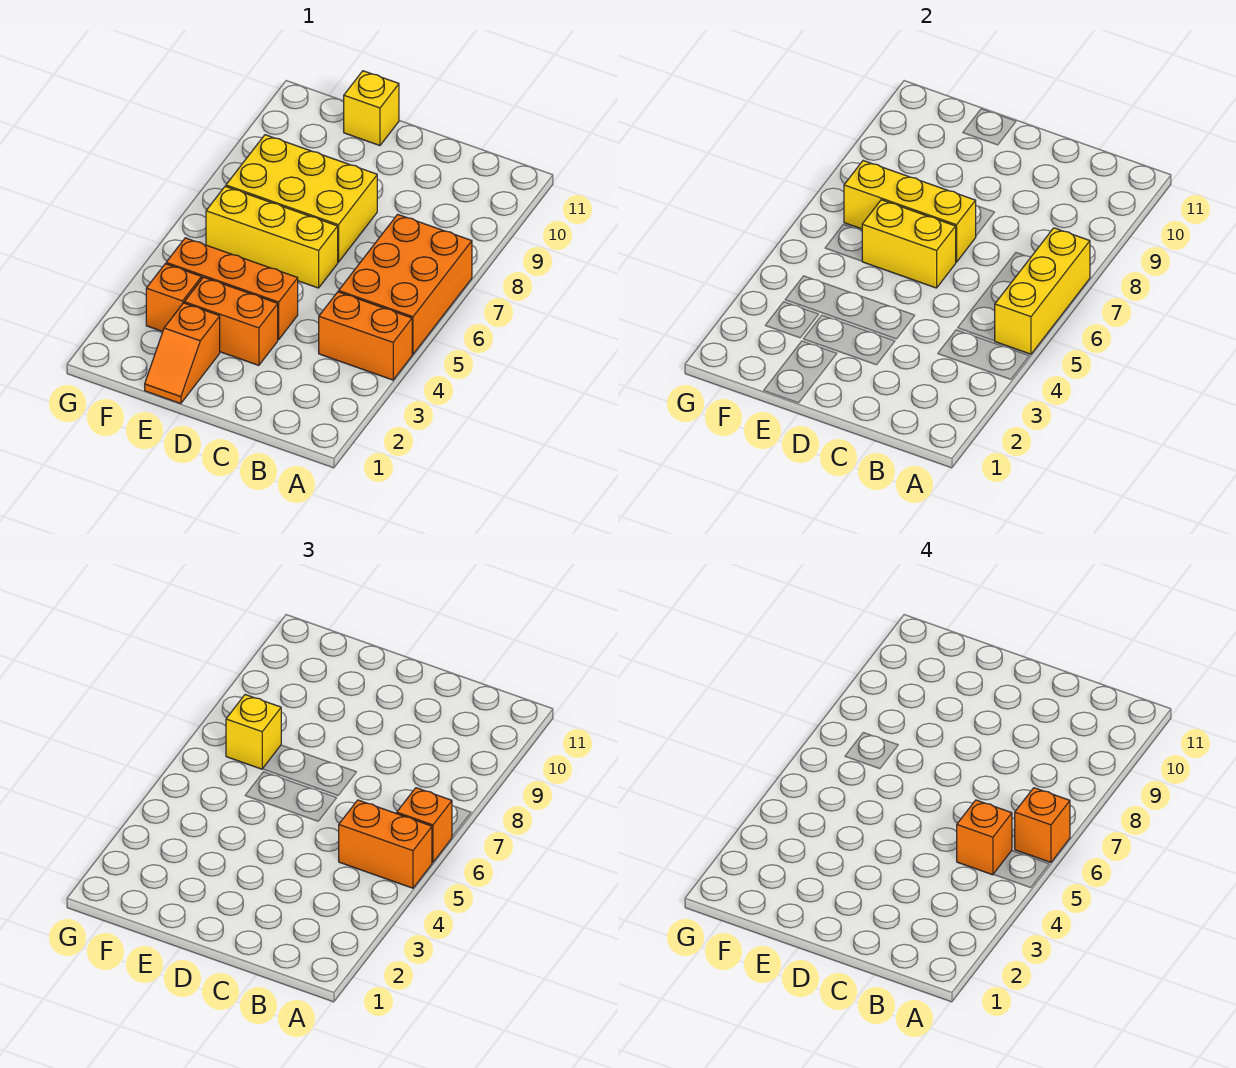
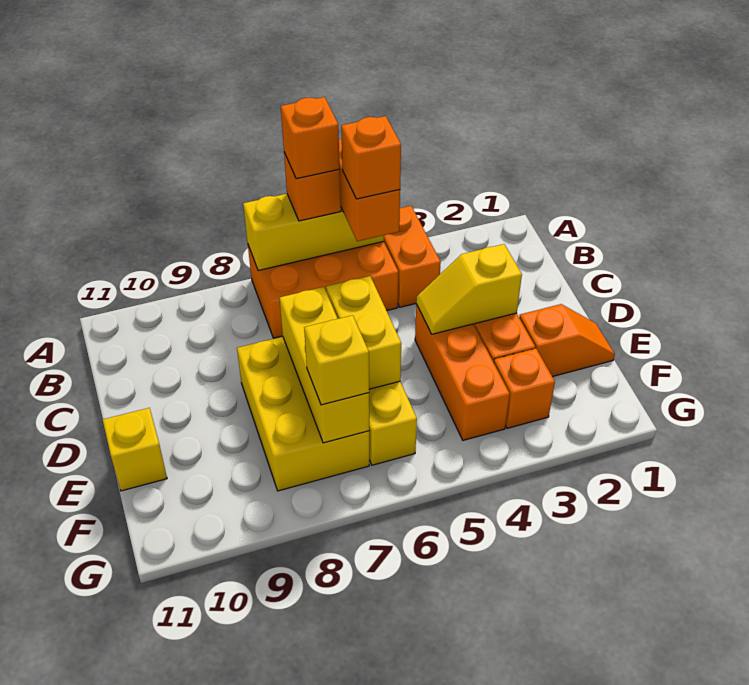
none -> yellow slope D3:D4 level 2 top 3

